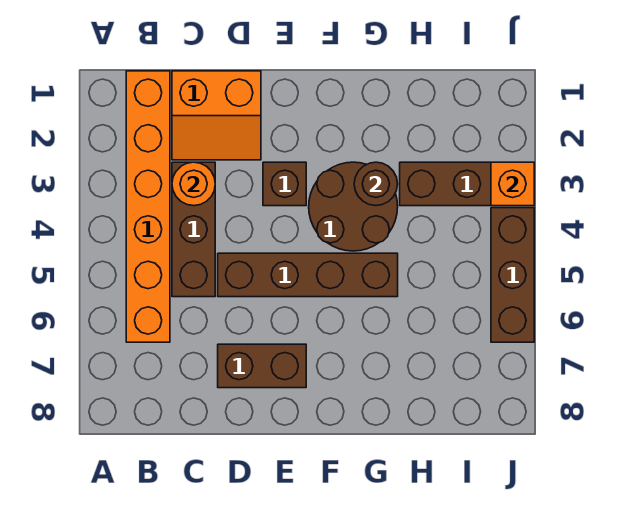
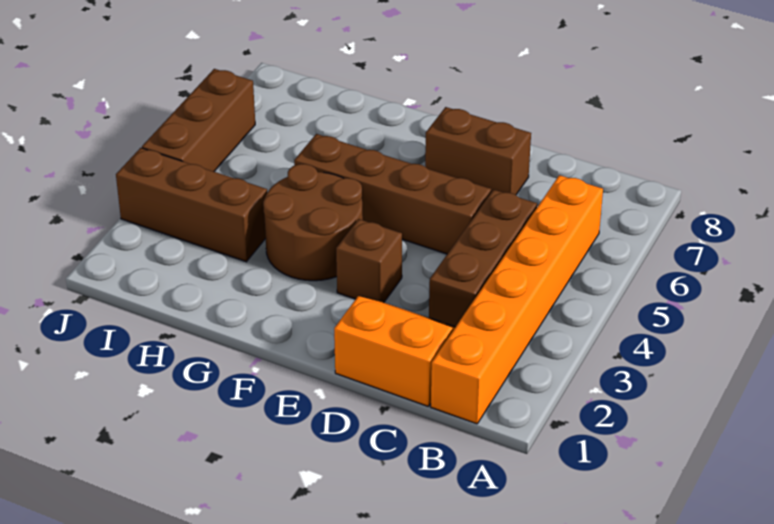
orange round brick C3 level 2 -> none
brown round brick G3 level 2 -> none
orange brick J3 level 2 -> none

